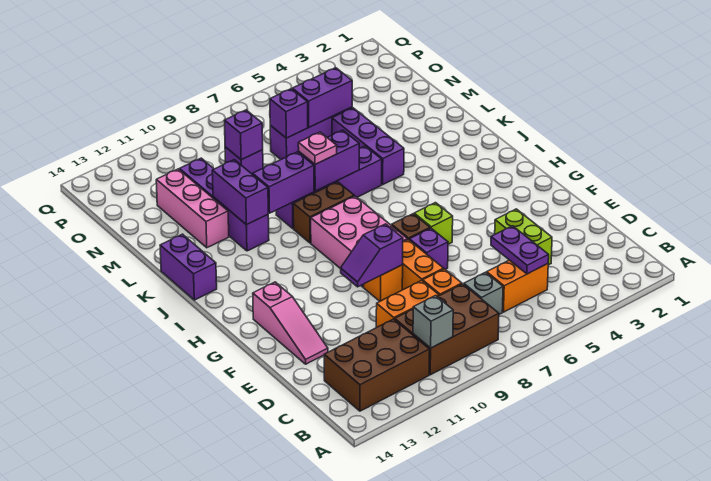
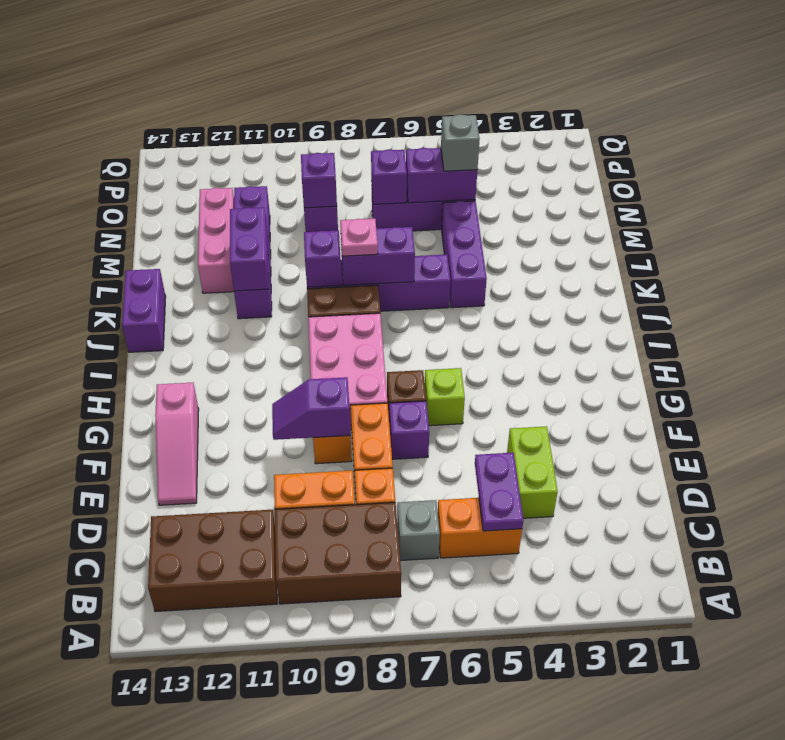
grey brick B10 level 2 -> grey brick N5 level 3
purple brick K9:K10 level 2 -> purple brick K9 level 2

